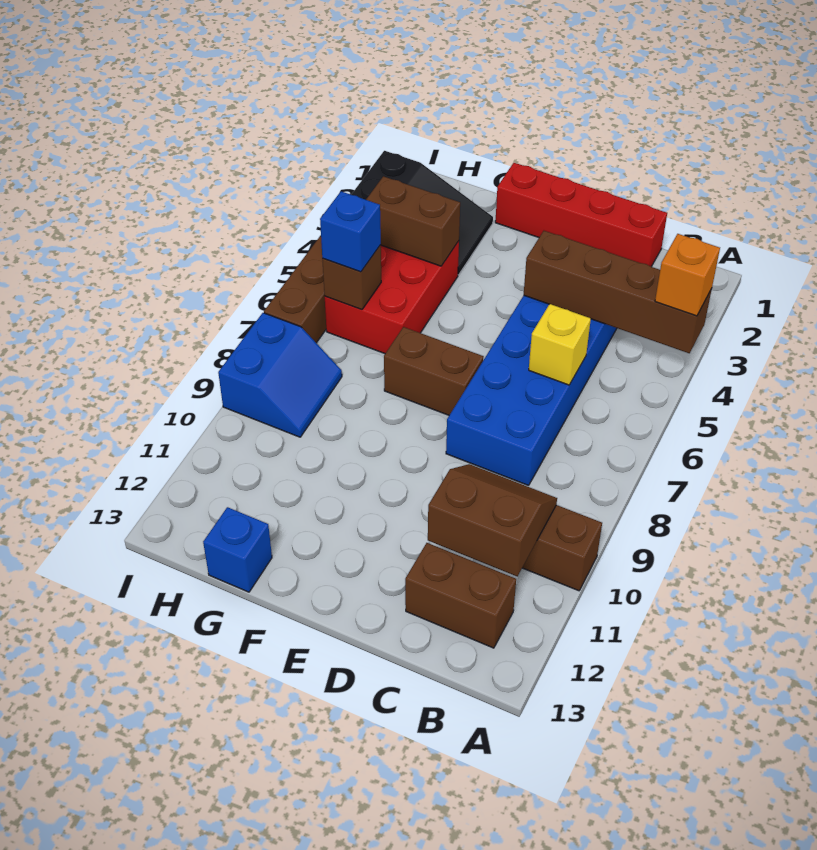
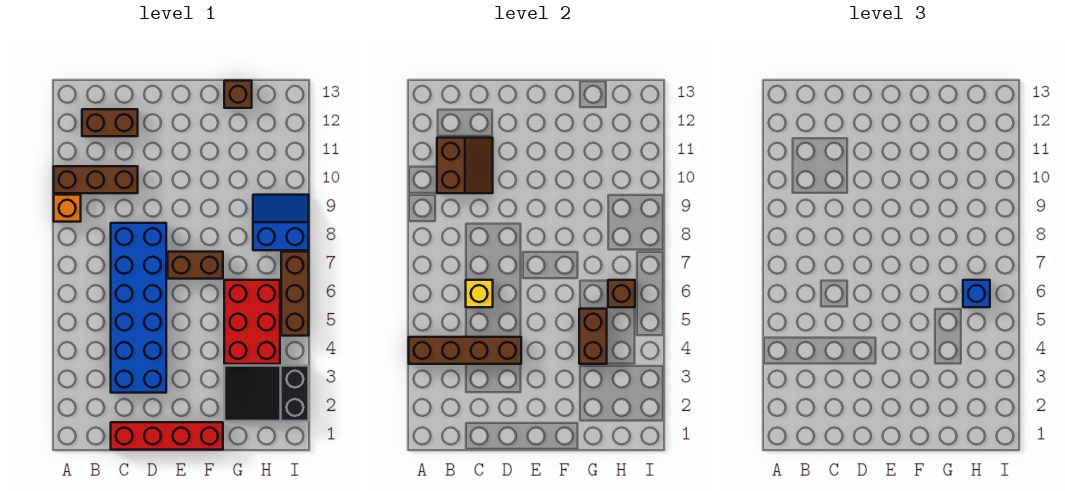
orange brick A4 level 3 -> orange brick A9 level 1
brown slope B10:C11 level 2 top 11 -> brown slope B10:C11 level 2 top B
brown brick G4:H4 level 2 -> brown brick G4:G5 level 2
blue brick G13 level 1 -> brown brick G13 level 1
blue slope H8:I9 level 1 top I -> blue slope H8:I9 level 1 top 8

